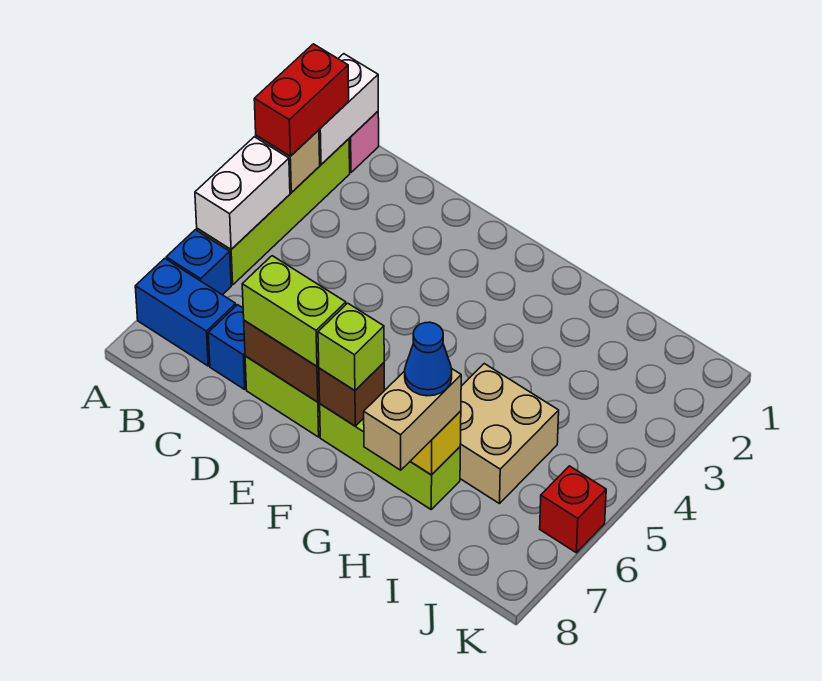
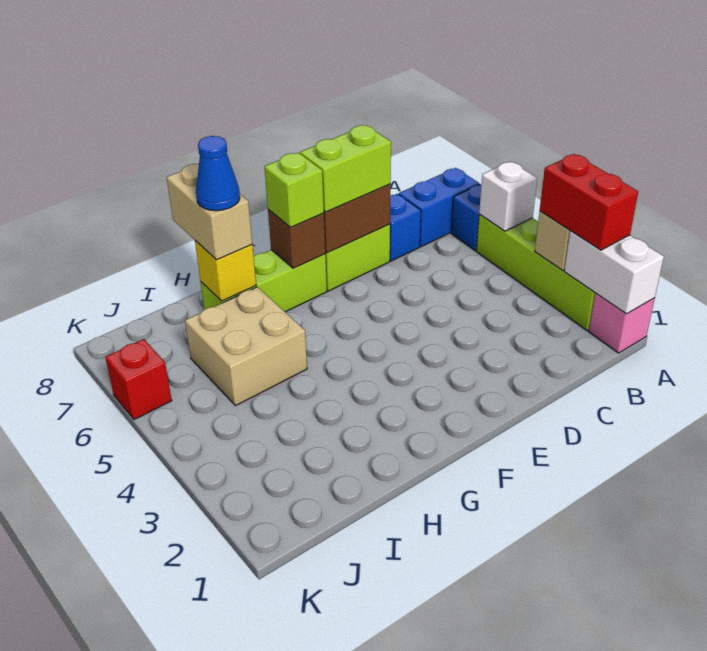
white brick A4:A5 level 2 -> white brick A5 level 2

